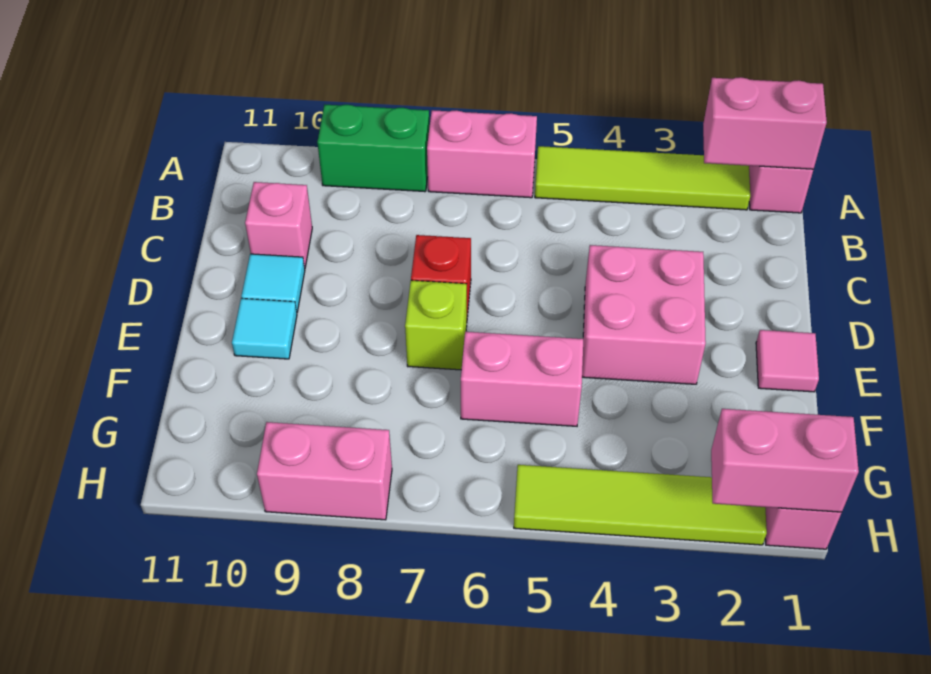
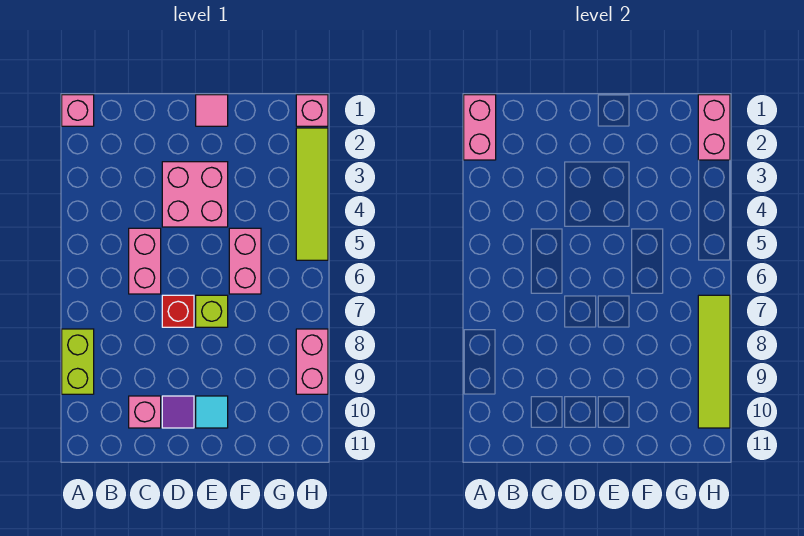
lime tile A2:A5 level 1 -> lime tile H7:H10 level 2
pink brick A6:A7 level 1 -> pink brick C5:C6 level 1
green brick A8:A9 level 1 -> lime brick A8:A9 level 1
cyan tile D10 level 1 -> purple tile D10 level 1

